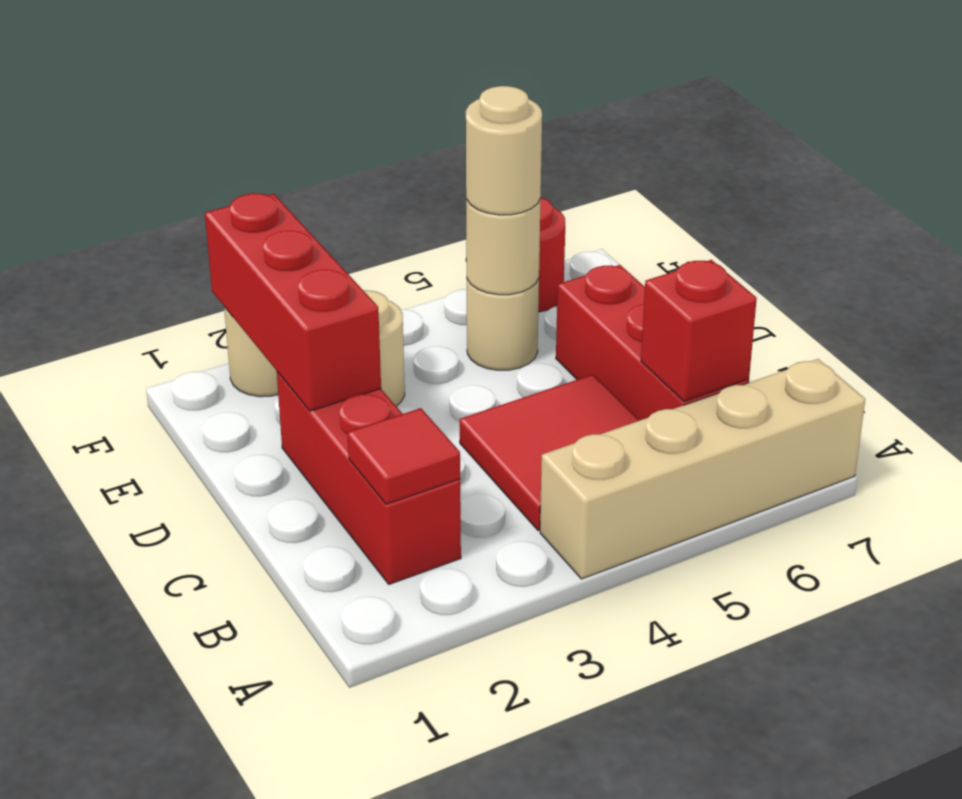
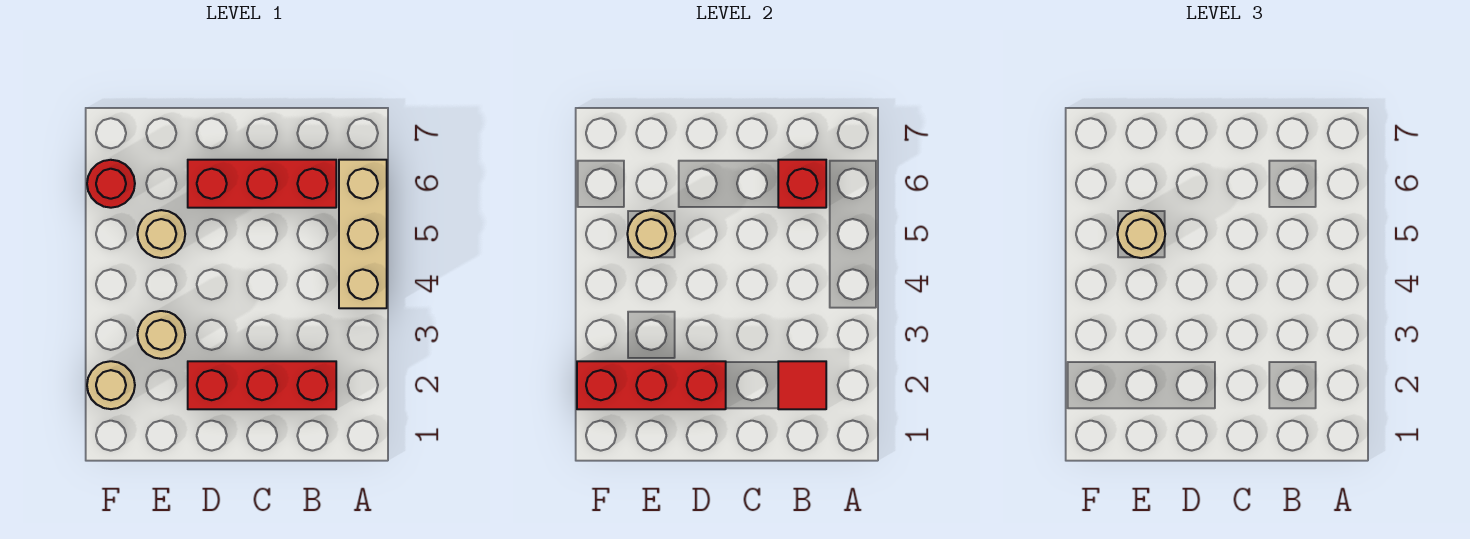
tan brick A4:A7 level 1 -> tan brick A4:A6 level 1
red tile B4:C5 level 1 -> none

